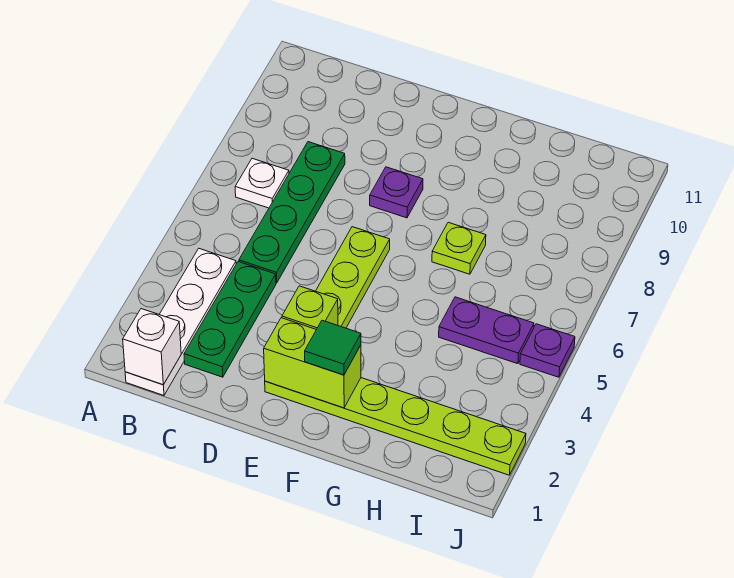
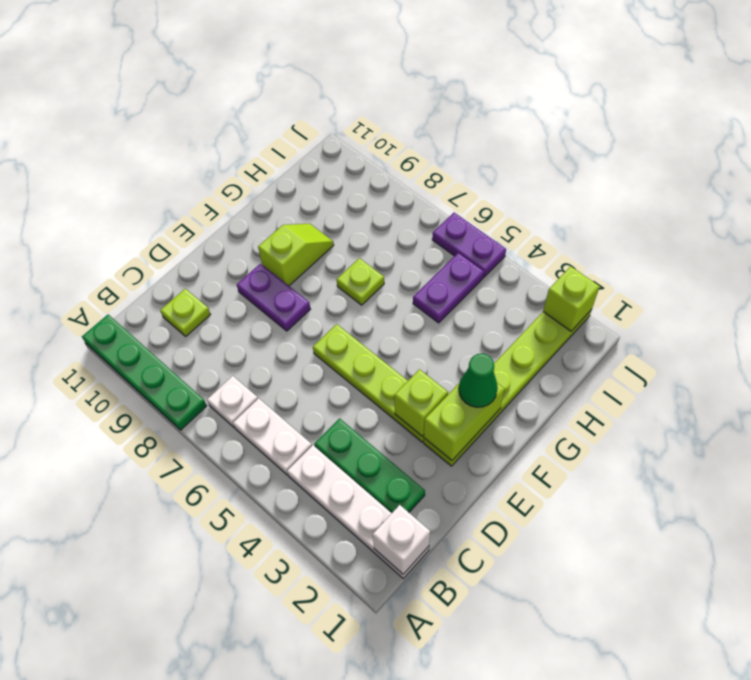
none -> white plate B5:B6 level 1
green plate C5:C8 level 1 -> green plate A8:A11 level 1
none -> lime plate C10 level 1
purple plate E8 level 1 -> purple plate E8:E9 level 1
green tile F2 level 3 -> green cone F2 level 3
none -> lime slope F9:G9 level 1 top F
none -> lime brick J2 level 2
purple plate J5 level 1 -> purple plate J5:J6 level 1

